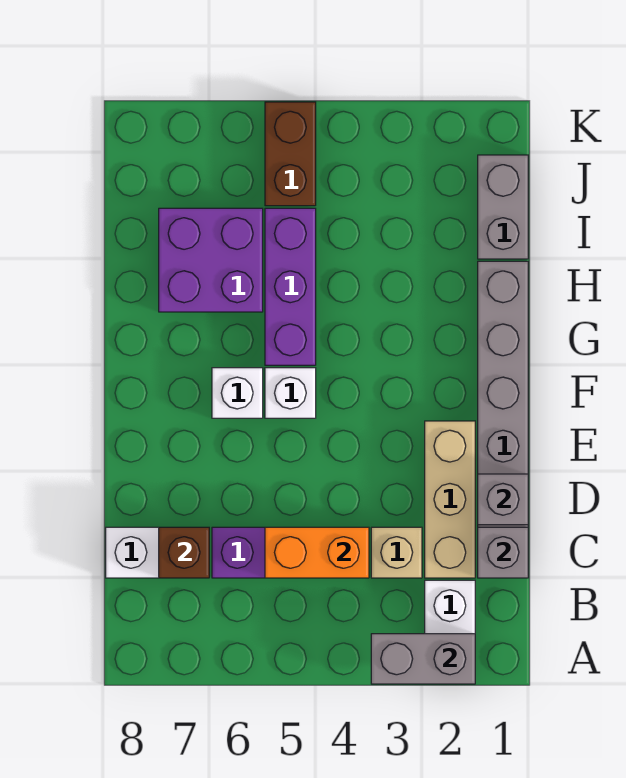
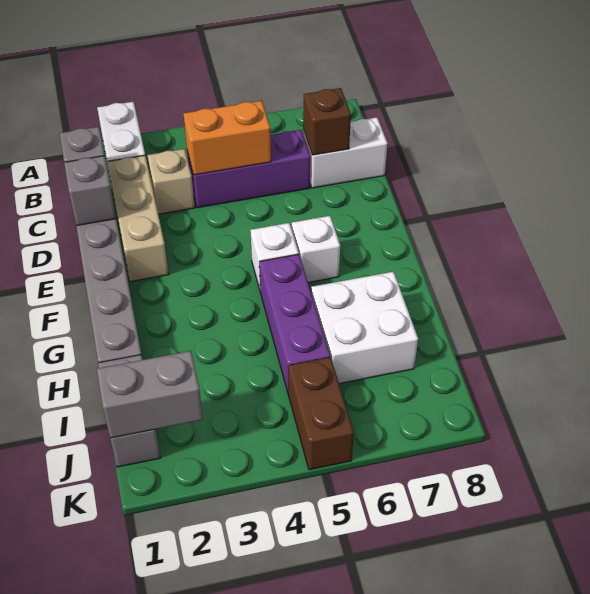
grey brick A2:A3 level 2 -> grey brick J1:J2 level 2
purple brick H6:I7 level 1 -> white brick H6:I7 level 1

